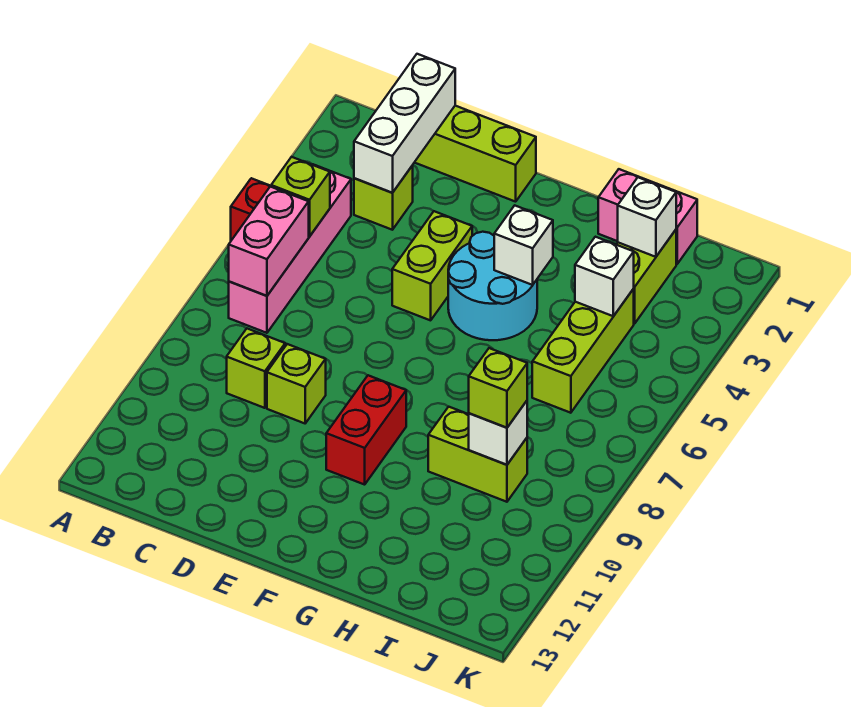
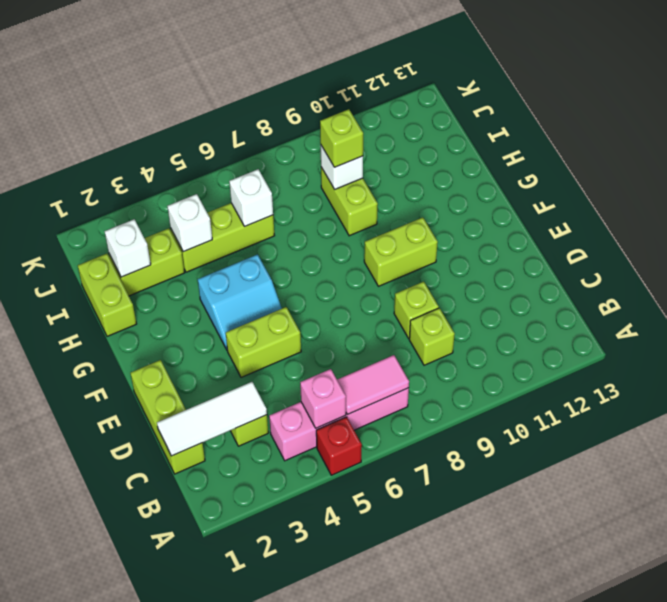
lime brick B5 level 2 -> pink brick B5 level 2
pink brick B6:B7 level 2 -> pink tile B6:B7 level 2
white brick C1:C3 level 2 -> white tile C1:C3 level 2
cyan round brick F4:G5 level 1 -> cyan slope F4:G5 level 1 top G
red brick F9:F10 level 1 -> lime brick F9:F10 level 1
white brick G4 level 2 -> white brick I6 level 2
pink brick H1:I1 level 1 -> lime brick H1:I1 level 1

